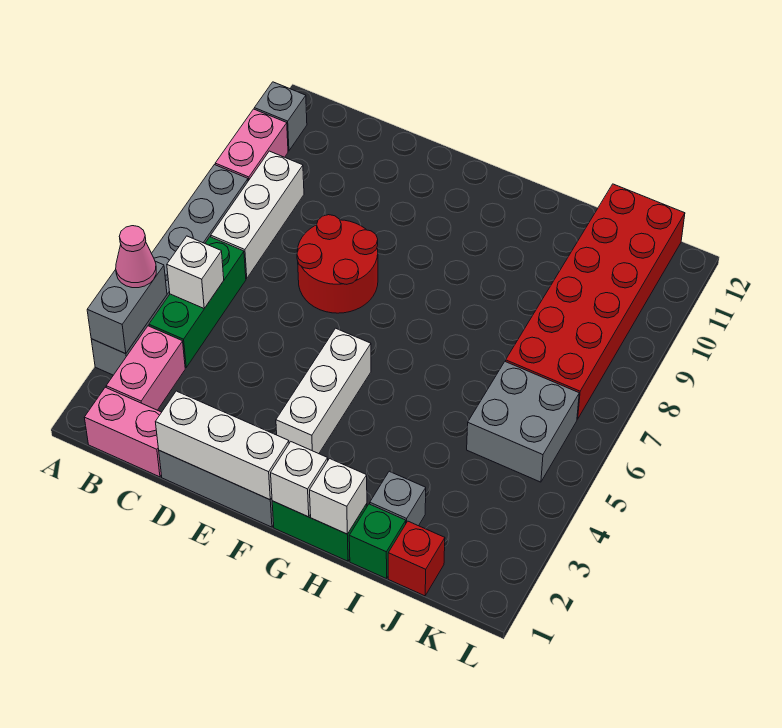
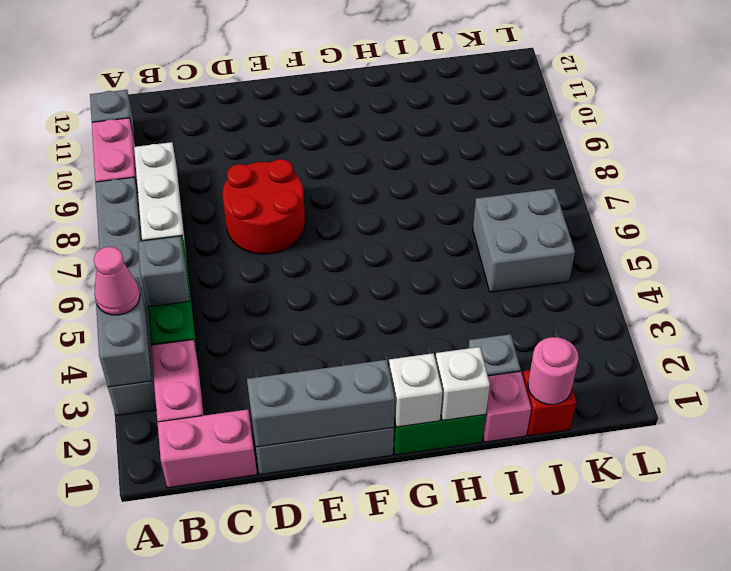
white brick B5 level 2 -> grey brick B5 level 2
white brick D1:F1 level 2 -> grey brick D1:F1 level 2
white brick F3:F5 level 1 -> none
green brick I1 level 1 -> pink brick I1 level 1
none -> pink round brick J1 level 2
red brick J7:K12 level 1 -> none

